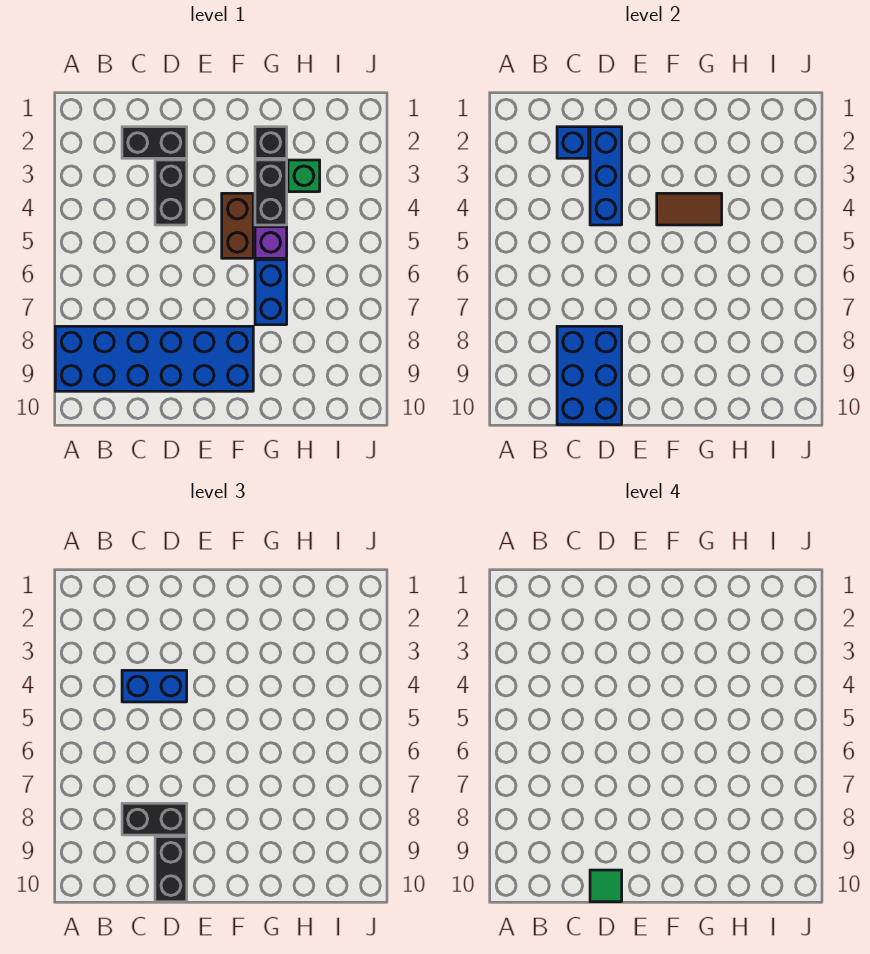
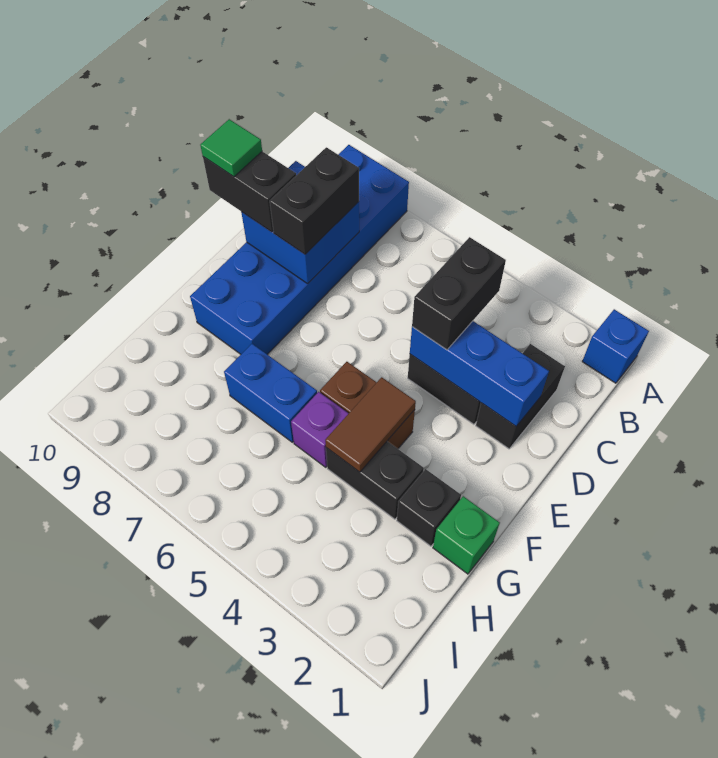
blue brick C2 level 2 -> blue brick A1 level 1
blue brick C4:D4 level 3 -> black brick C4:D4 level 3
blue brick C8:D10 level 2 -> blue brick C8:D9 level 2
green brick H3 level 1 -> green brick G1 level 1

